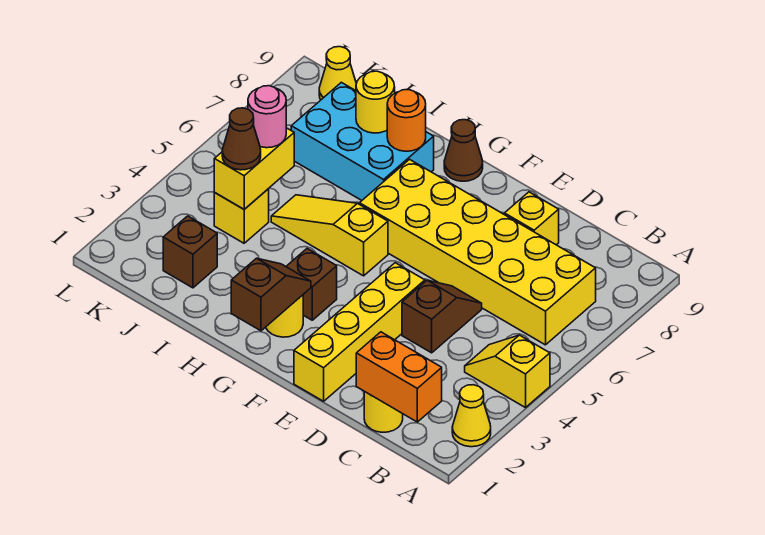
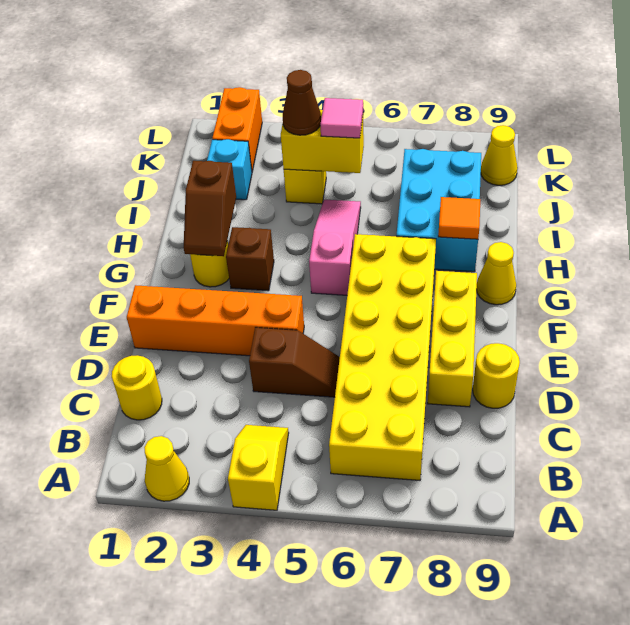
orange brick B1:C1 level 2 -> orange brick K2:L2 level 1
yellow brick D8 level 1 -> yellow brick D8:F8 level 1
yellow brick E1:E4 level 1 -> orange brick E1:E4 level 1
brown slope G1:G2 level 2 top 1 -> brown slope G2:H2 level 2 top H
yellow slope G5:I5 level 1 top G -> pink slope G5:I5 level 1 top G
brown cone G9 level 1 -> yellow cone G9 level 1
orange round brick H8 level 2 -> orange tile H8 level 2
yellow round brick I8 level 2 -> yellow round brick D9 level 1
brown brick J2 level 1 -> cyan brick J2 level 1
pink round brick J5 level 3 -> pink tile J5 level 3

